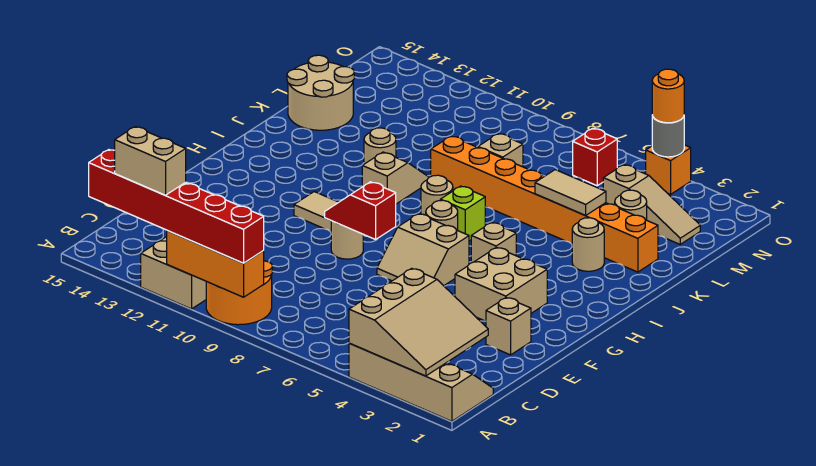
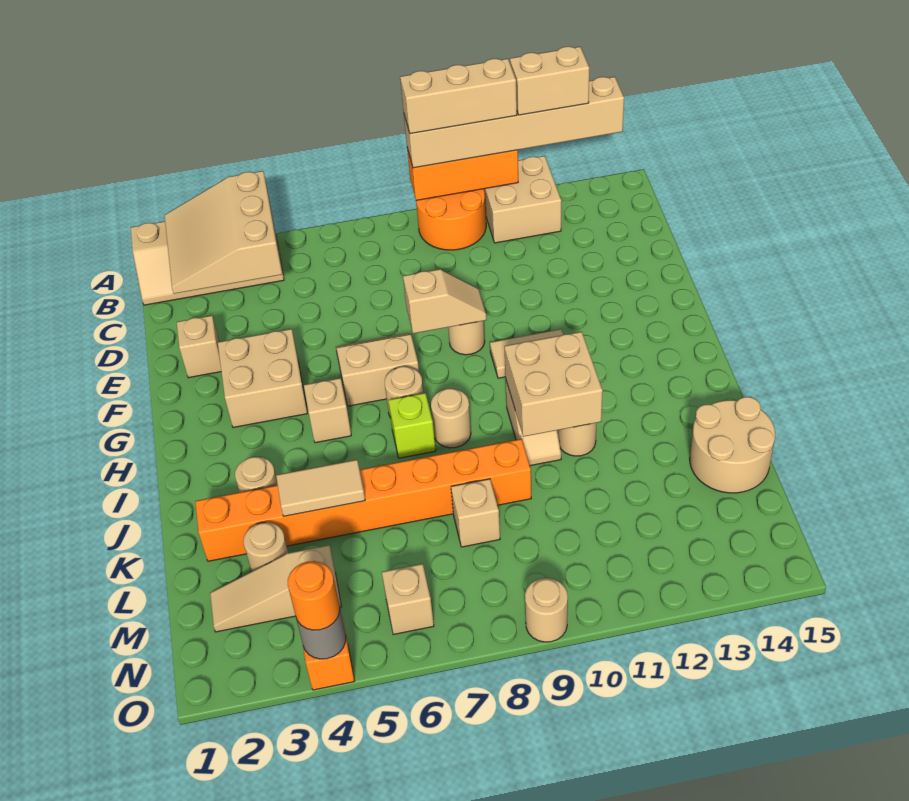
red brick A9:A14 level 3 -> tan brick A9:A14 level 3
none -> tan brick A9:A11 level 4
red slope F8:F9 level 2 top 8 -> tan slope F8:F9 level 2 top 8
none -> tan brick I10:J11 level 2
red brick N6 level 1 -> tan brick N6 level 1
none -> tan round brick O9 level 1

